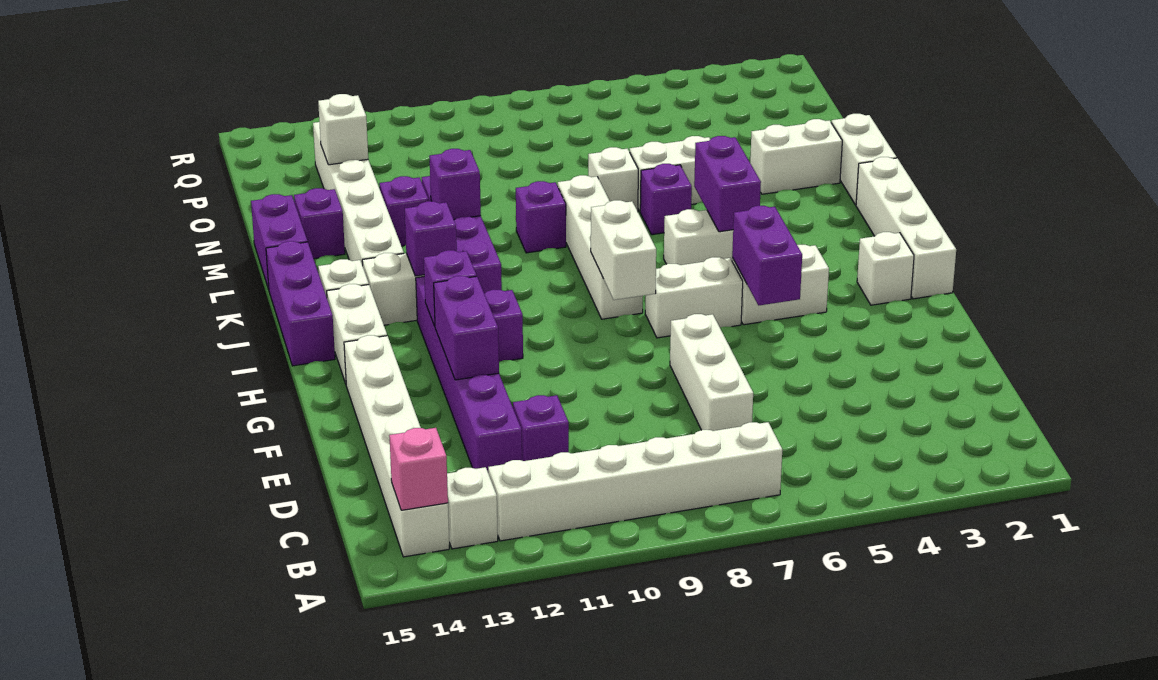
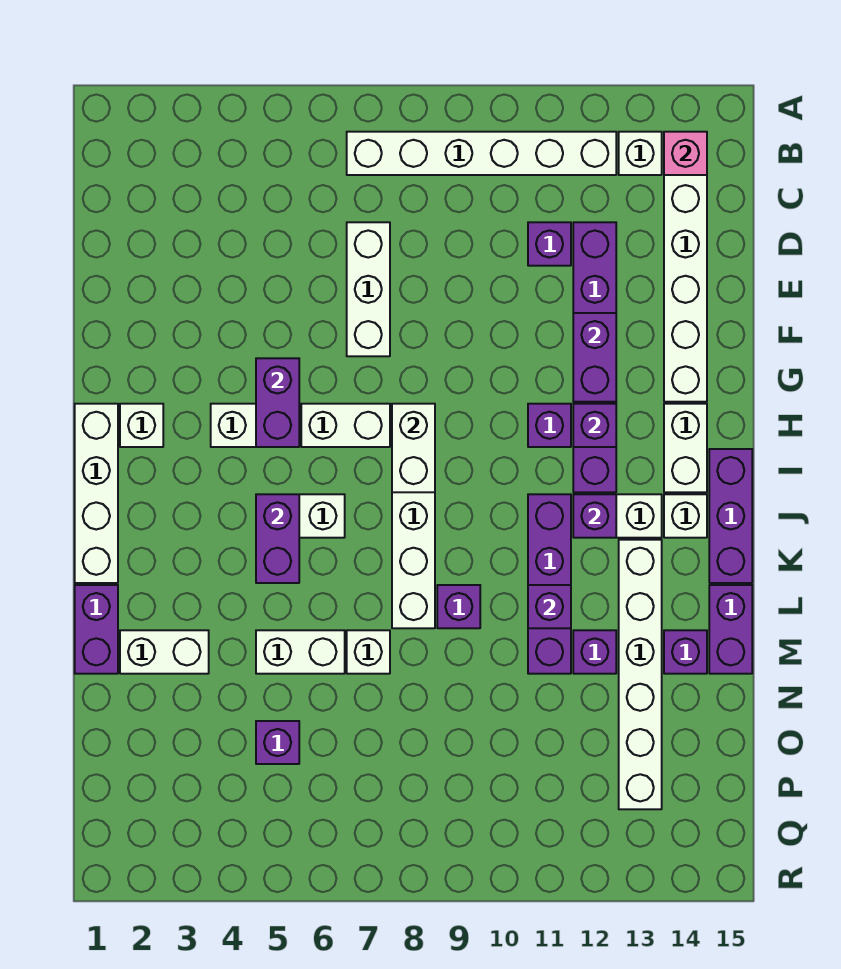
white brick L1:M1 level 1 -> purple brick L1:M1 level 1
purple brick L6 level 1 -> purple brick O5 level 1
white brick O13 level 2 -> none

